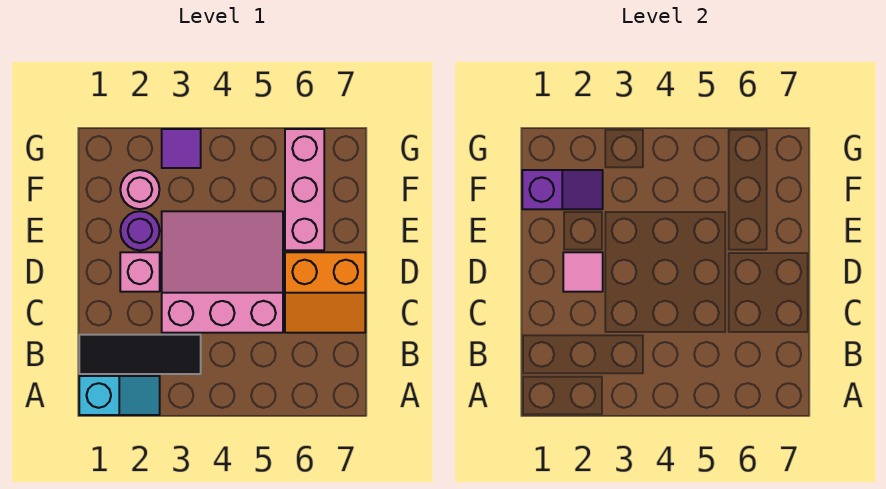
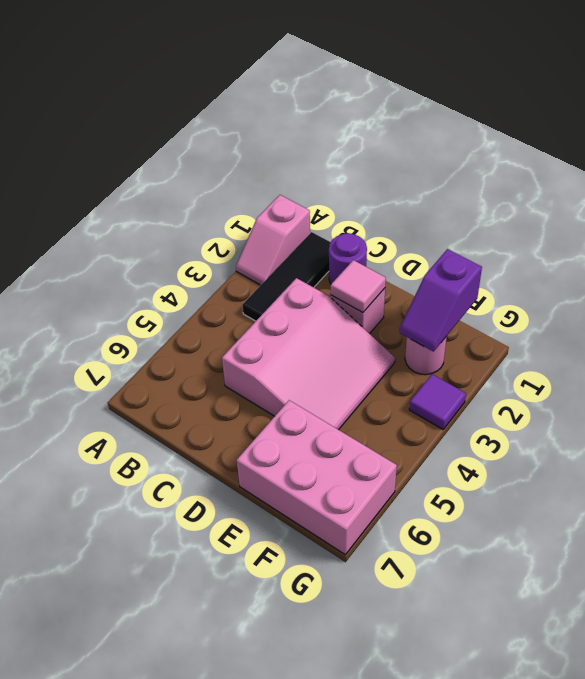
cyan slope A1:A2 level 1 top 1 -> pink slope A1:A2 level 1 top 1
orange slope C6:D7 level 1 top D -> none
purple round brick E2 level 1 -> purple round brick C1 level 1
pink brick E6:G6 level 1 -> pink brick E6:G7 level 1

